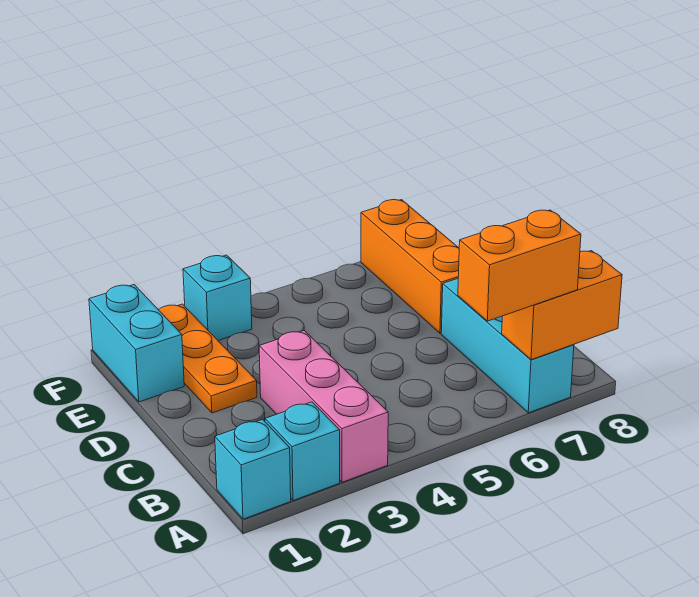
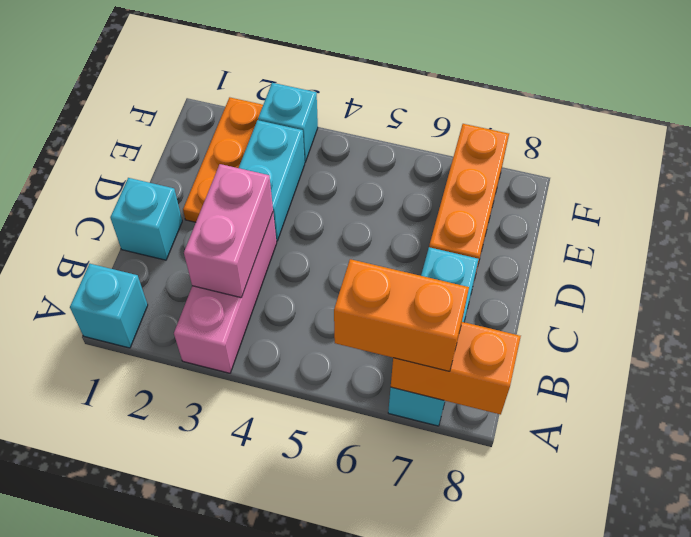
cyan brick A2 level 1 -> cyan brick C1 level 1
none -> pink brick B3:C3 level 2
cyan brick E1:F1 level 1 -> cyan brick D3:E3 level 1

